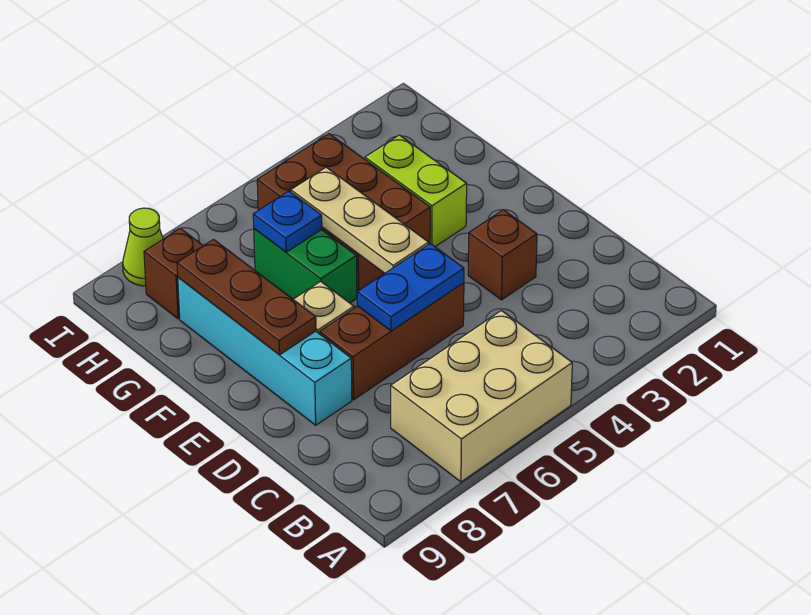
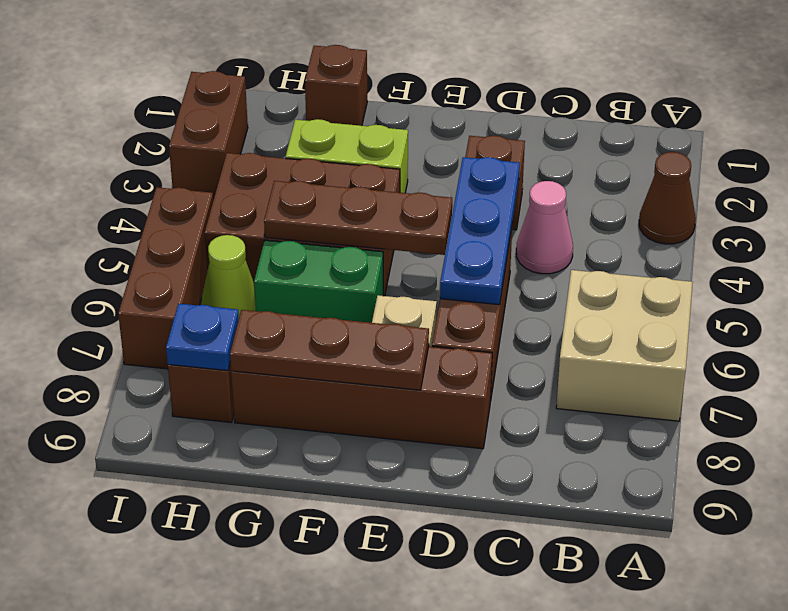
none -> brown cone A3 level 1
tan brick A5:B7 level 1 -> tan brick A6:B7 level 1
none -> pink cone C4 level 1
blue plate D5:D6 level 2 -> blue plate D4:D6 level 2
cyan brick D8:G8 level 1 -> brown brick D8:G8 level 1
tan plate E5:G5 level 2 -> brown plate E5:G5 level 2
none -> brown brick G1 level 1
blue plate G6 level 2 -> blue plate H8 level 2
none -> brown brick I2:I3 level 1
none -> brown brick I5:I7 level 1
lime cone I8 level 1 -> lime cone H6 level 1

